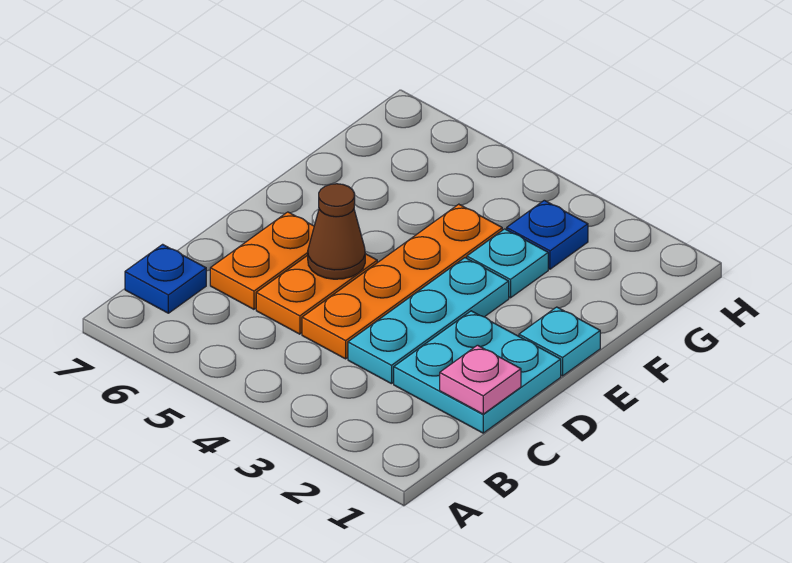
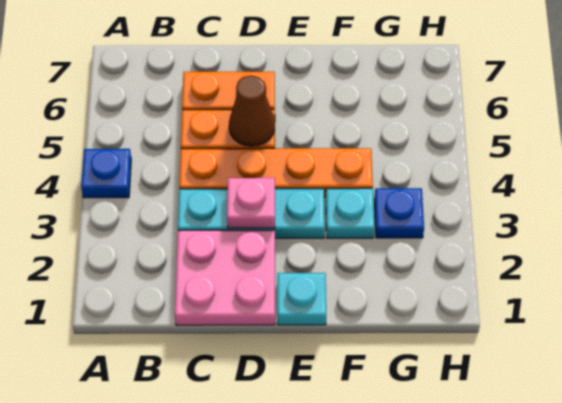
blue plate B7 level 1 -> blue plate A4 level 1
cyan plate C1:D2 level 1 -> pink plate C1:D2 level 1
pink plate C1 level 2 -> pink plate D3 level 2

